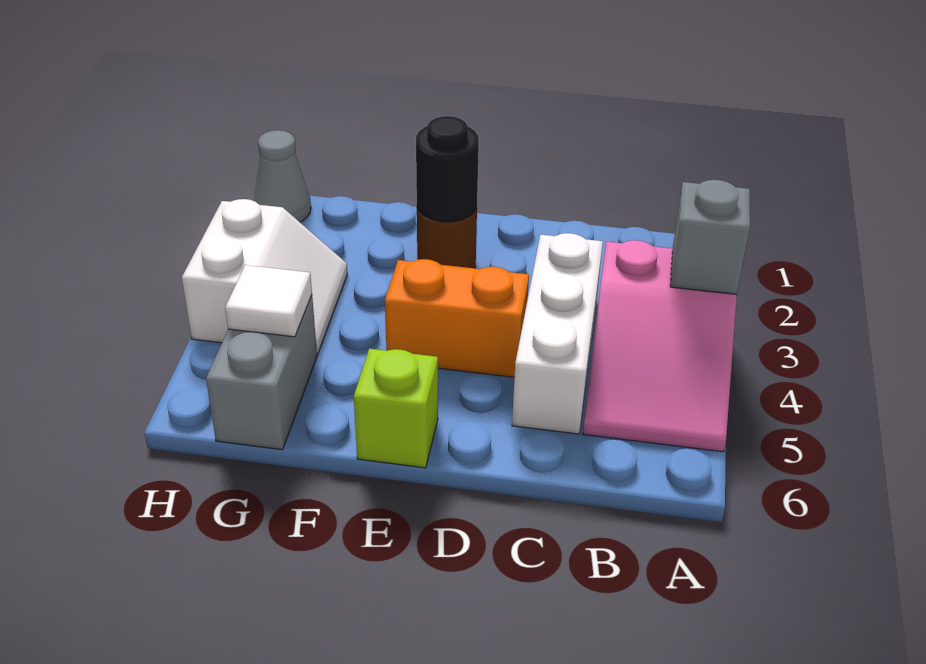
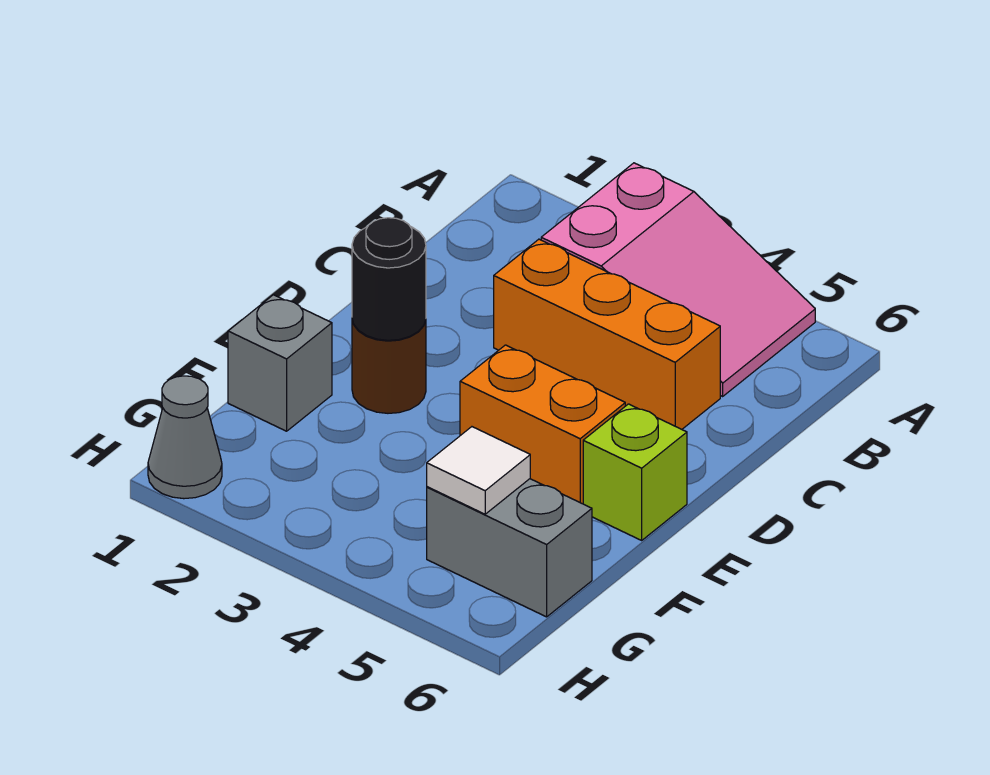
grey brick A3 level 2 -> grey brick F1 level 1
white brick C3:C5 level 1 -> orange brick C3:C5 level 1
orange brick D4:E4 level 1 -> orange brick E4:E5 level 1
white slope G3:H4 level 1 top H -> none

